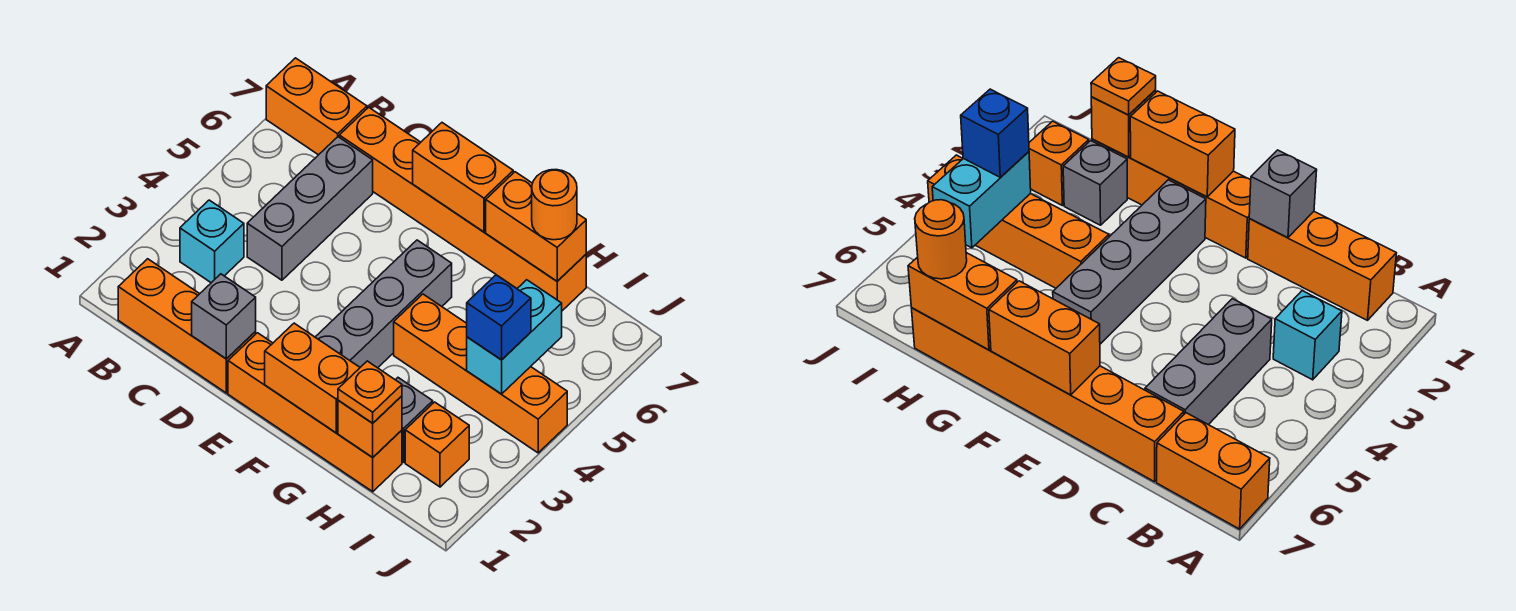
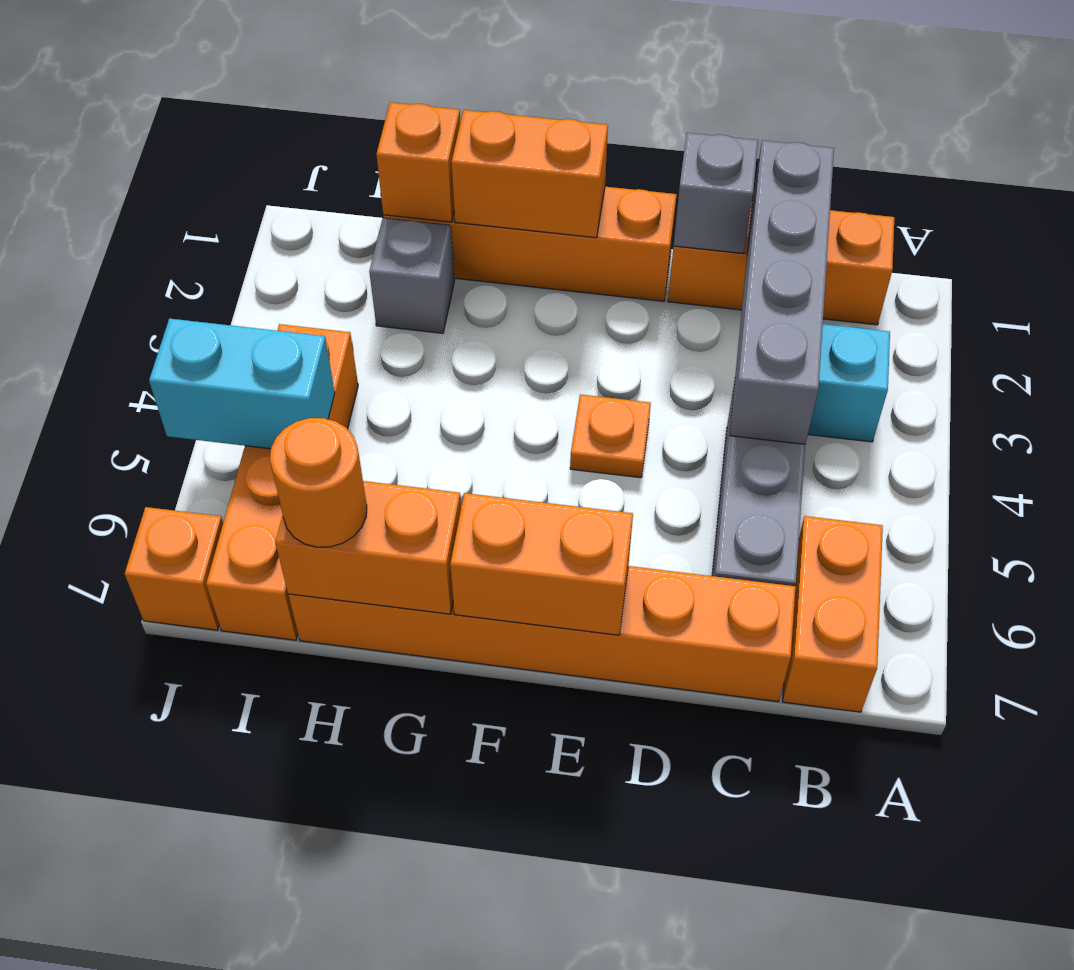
orange brick A7:B7 level 1 -> orange brick B6:B7 level 1
grey brick F2:F5 level 1 -> grey brick C1:C4 level 2
orange brick G4:J4 level 1 -> orange brick I4:I7 level 1
orange plate H1 level 3 -> orange plate E4 level 1
orange brick I2 level 1 -> orange brick J7 level 1
cyan brick I4:I5 level 2 -> cyan brick I5:J5 level 2
blue brick I4 level 3 -> none

